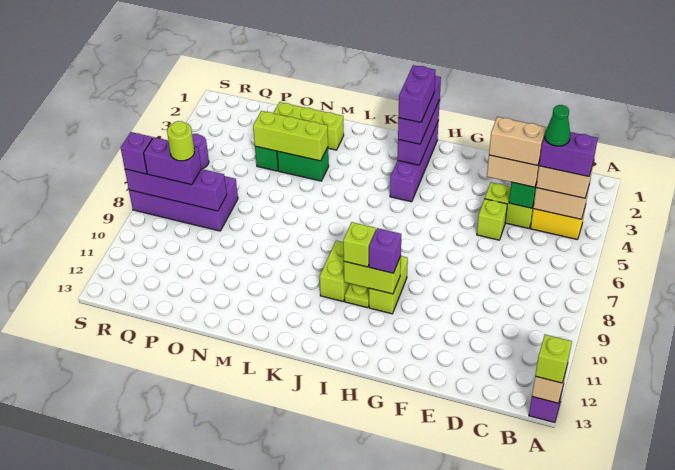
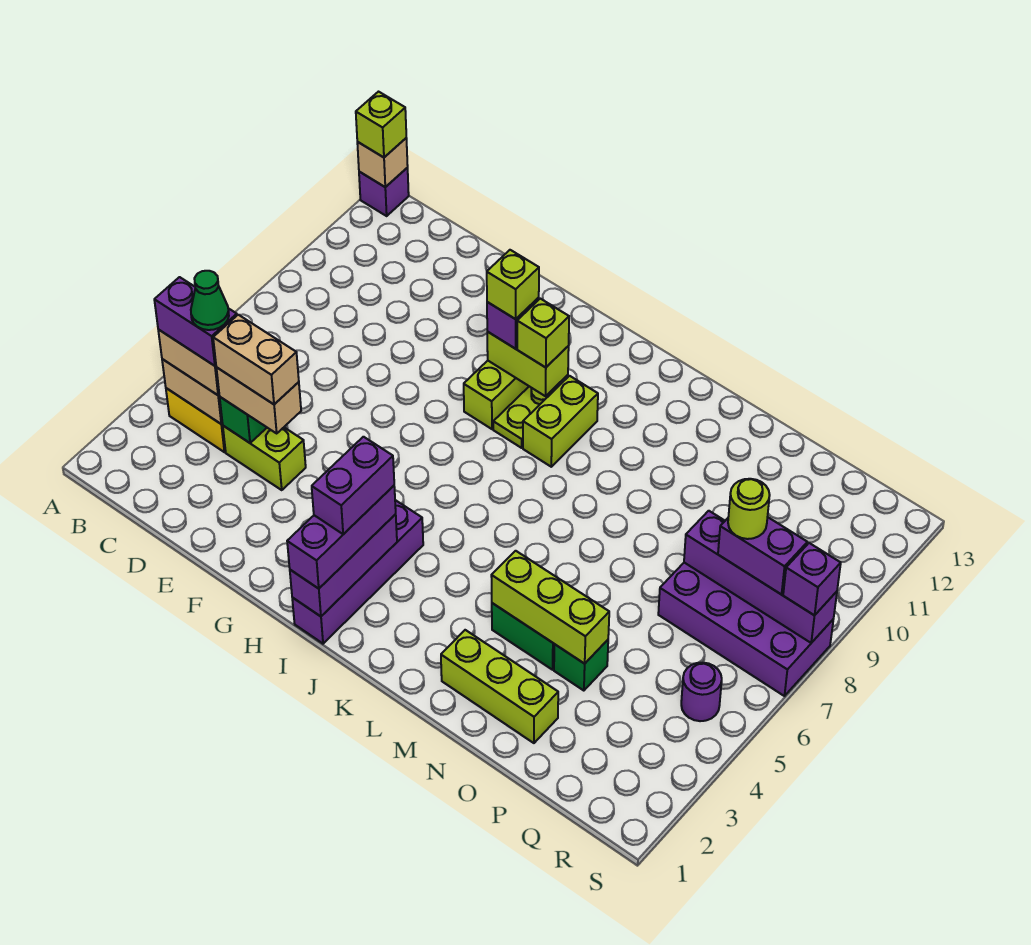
lime brick E5 level 1 -> lime brick H10 level 4

